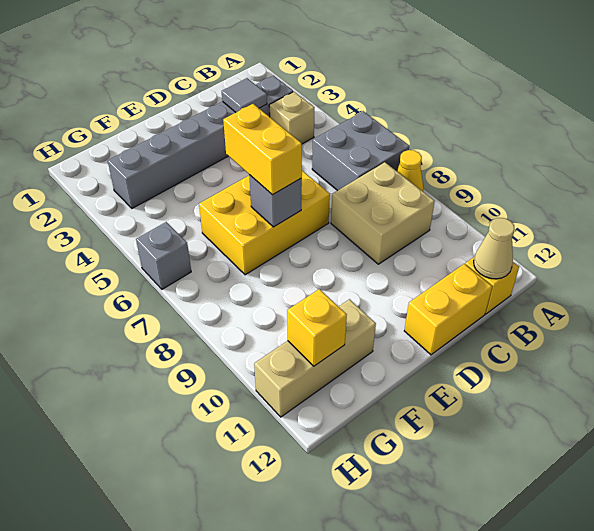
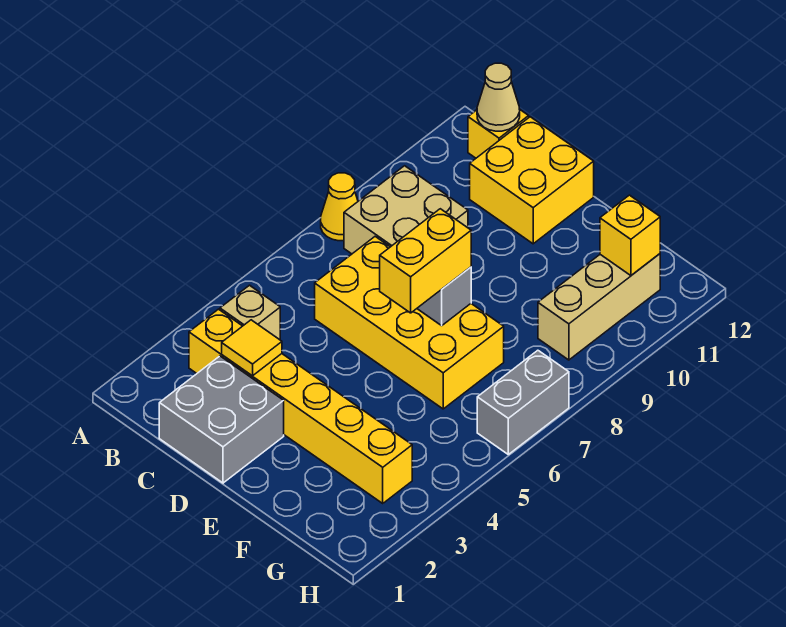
grey brick A6:B7 level 1 -> grey brick C1:D2 level 1
grey brick B3:G3 level 1 -> yellow brick B3:G3 level 1
grey tile C3 level 2 -> yellow tile C3 level 2
yellow brick C12:D12 level 1 -> yellow brick C11:D12 level 1
yellow brick D6:F7 level 1 -> yellow brick C6:F7 level 1
tan brick F11:H11 level 1 -> tan brick G9:G11 level 1
grey brick H6 level 1 -> grey brick H6:H7 level 1

